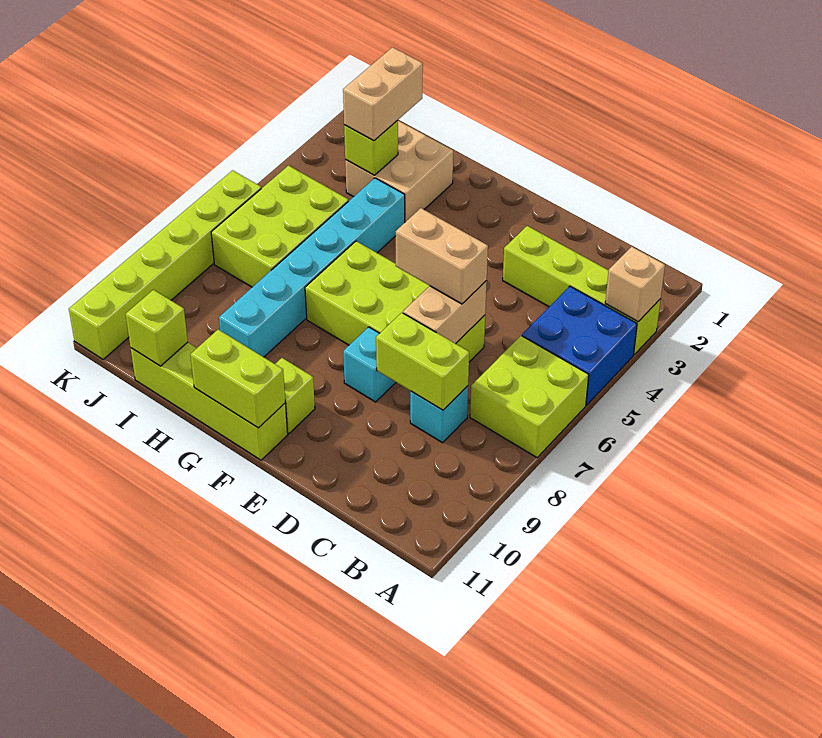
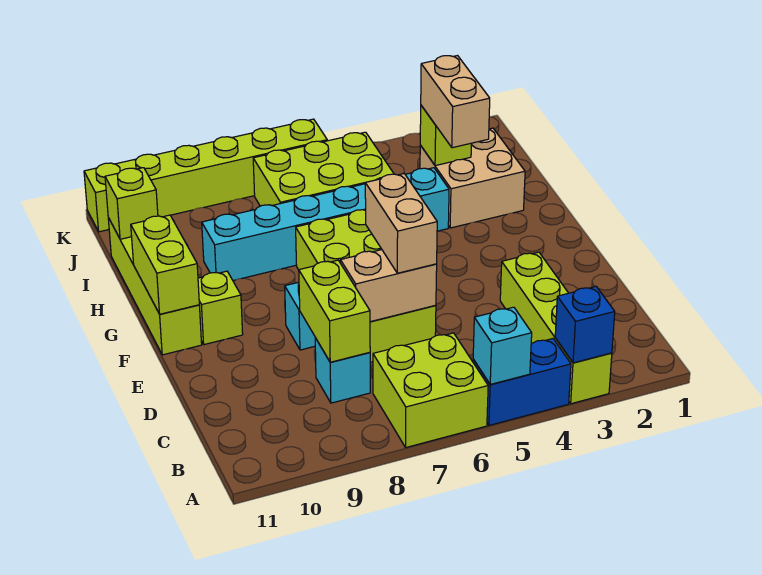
tan brick A3 level 2 -> blue brick A3 level 2
blue brick A4:B5 level 1 -> blue brick A4:A5 level 1
none -> cyan brick A5 level 2
tan brick I2:I3 level 3 -> tan brick H3:I3 level 3

